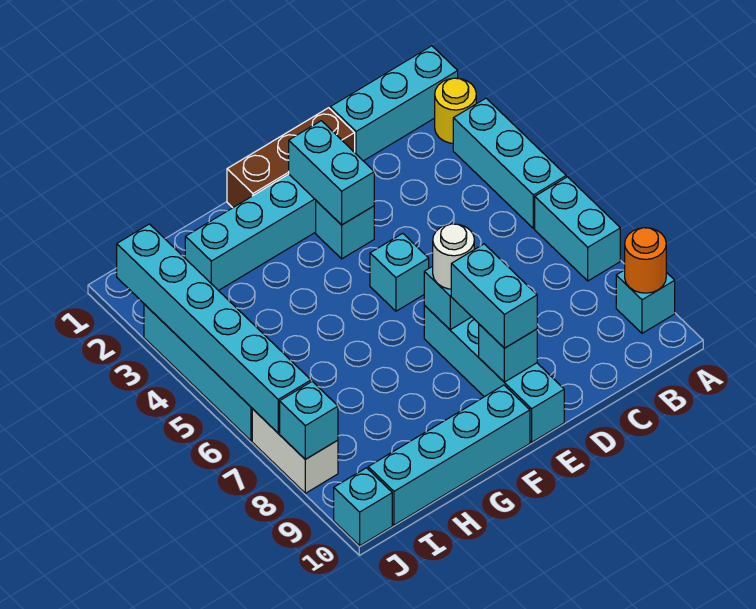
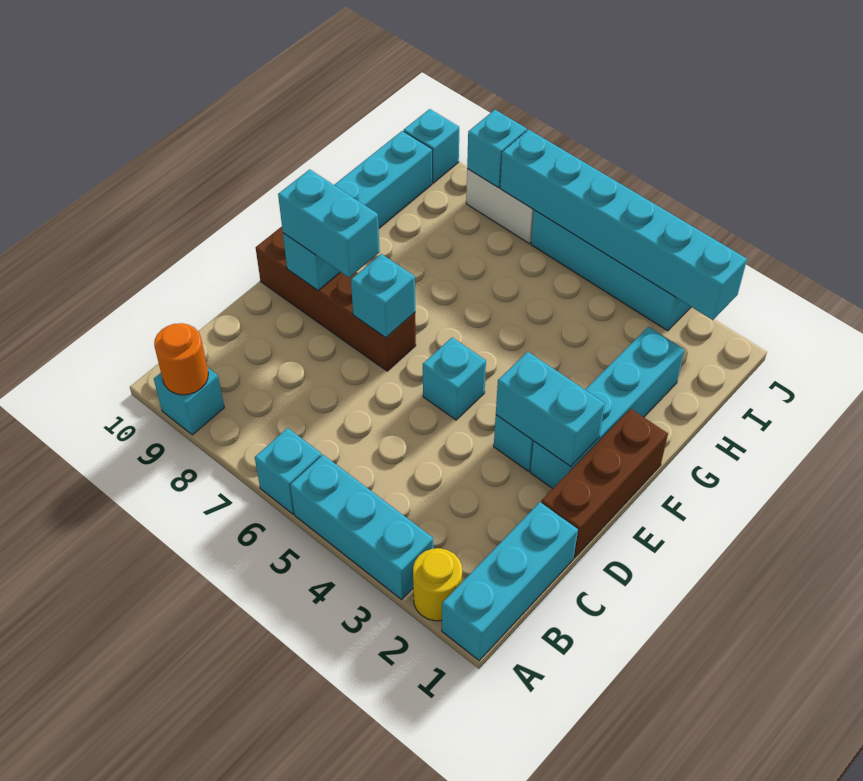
cyan brick A6:A7 level 1 -> cyan brick A6 level 1
cyan brick E7:E10 level 1 -> brown brick E7:E10 level 1
white round brick E7 level 3 -> none

